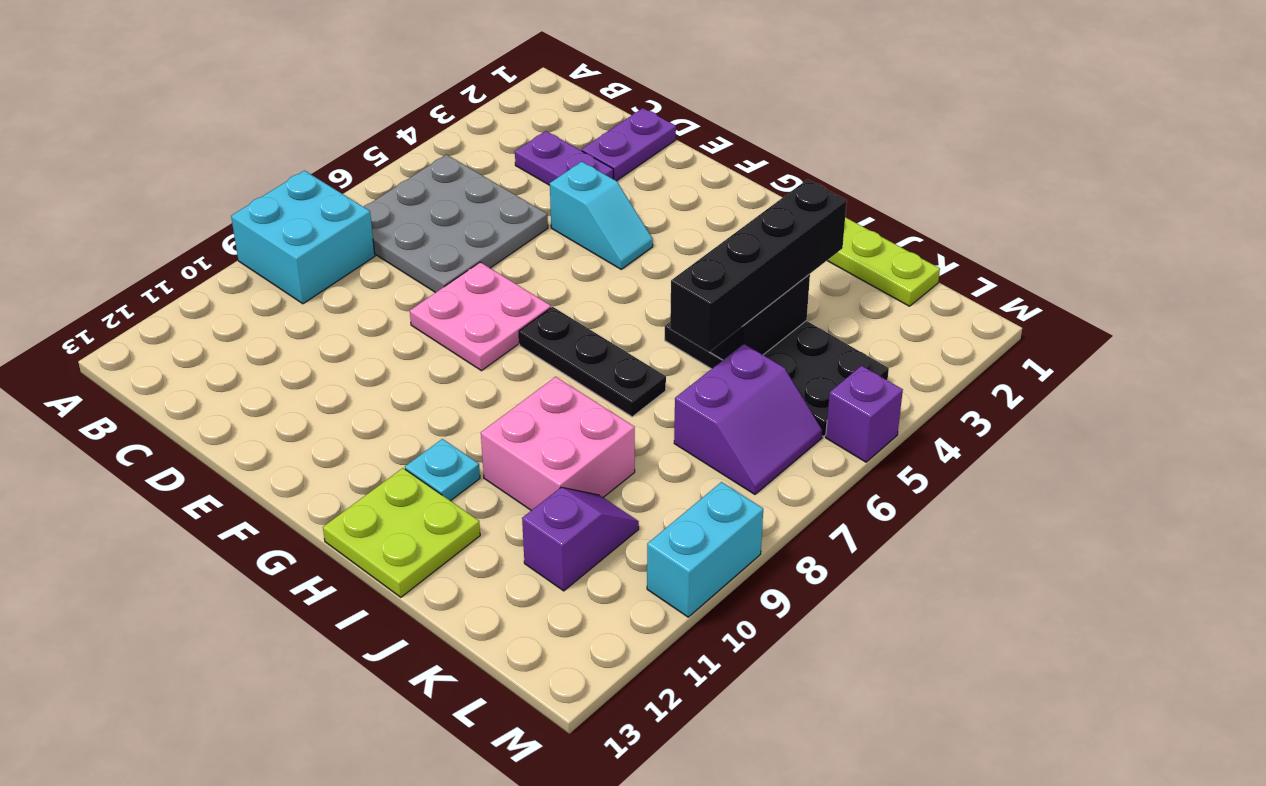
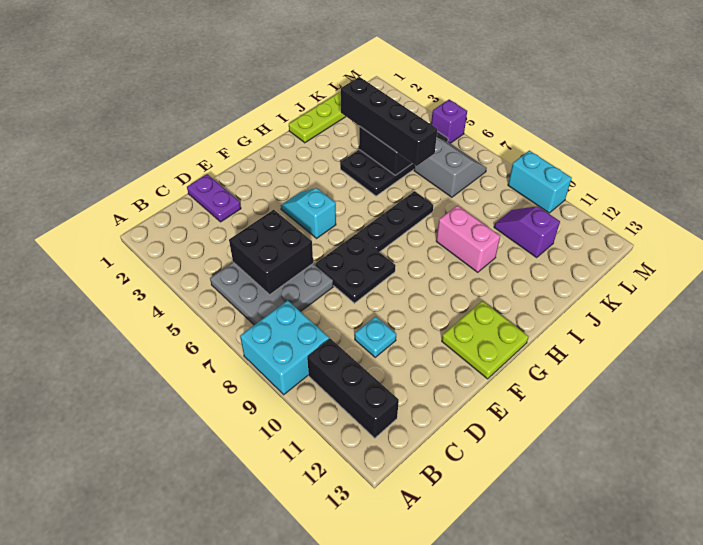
none -> black brick B10:B12 level 1
purple plate C3:D3 level 1 -> none
none -> black brick C5:D6 level 2
cyan slope E4:F4 level 1 top E -> cyan slope F4:F5 level 1 top 5
pink plate E7:F8 level 1 -> black plate E7:F8 level 1
cyan plate H11 level 1 -> cyan plate D10 level 1
lime plate H12:I13 level 1 -> lime plate F12:G13 level 1
pink brick I9:J10 level 1 -> pink brick I9:I10 level 1
purple slope K6:L7 level 1 top K -> grey slope K6:L7 level 1 top K

